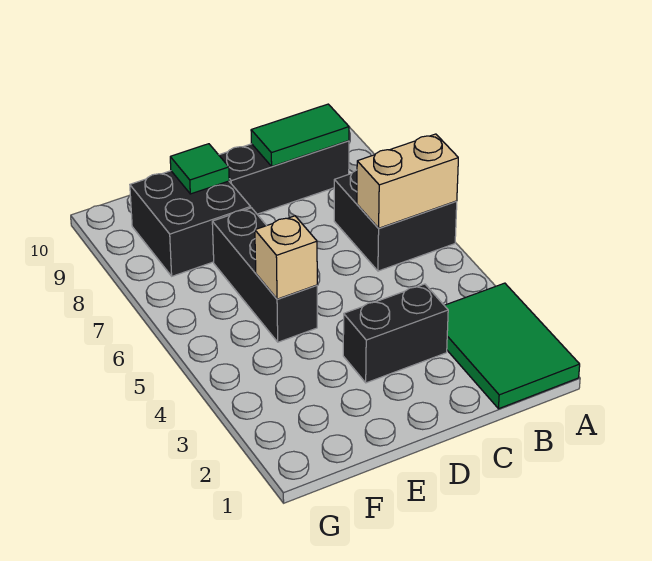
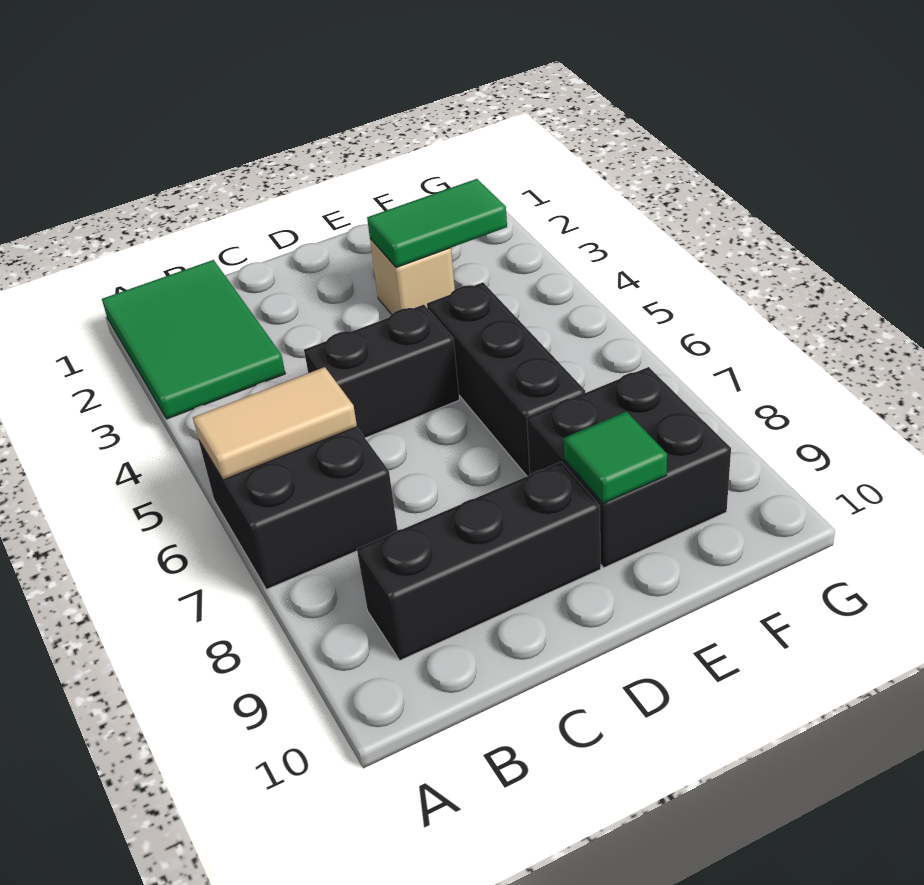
tan brick A6:B6 level 2 -> tan tile A6:B6 level 2
green tile B9:C9 level 2 -> green tile E3:F3 level 2
black brick C3:D3 level 1 -> black brick C5:D5 level 1
tan brick E5 level 2 -> tan brick E3 level 1

